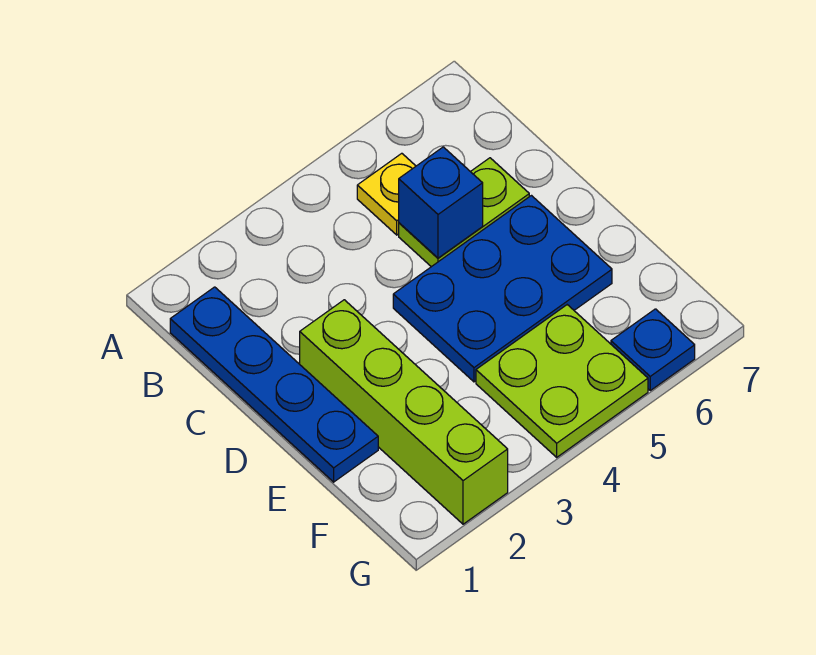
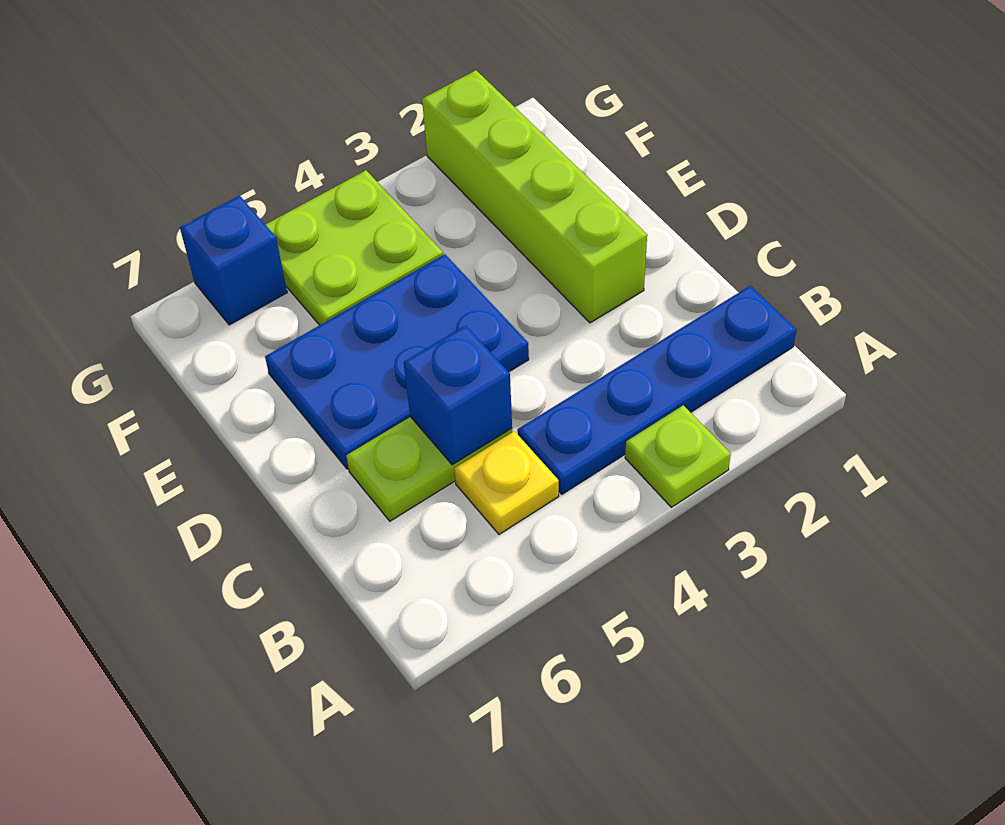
none -> lime plate A3 level 1
blue plate B1:E1 level 1 -> blue plate B1:B4 level 1
blue plate G6 level 1 -> blue brick G6 level 1

